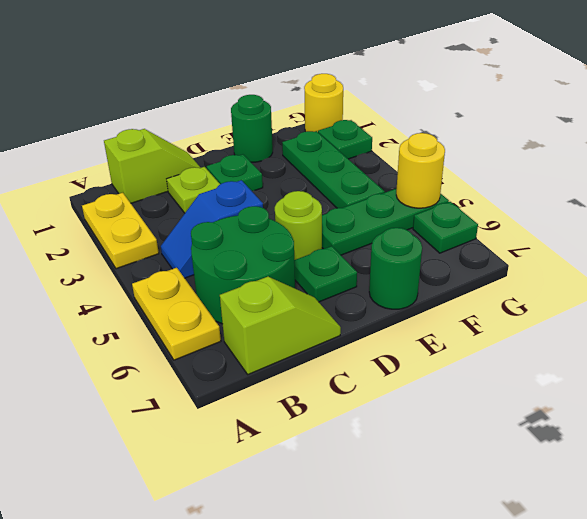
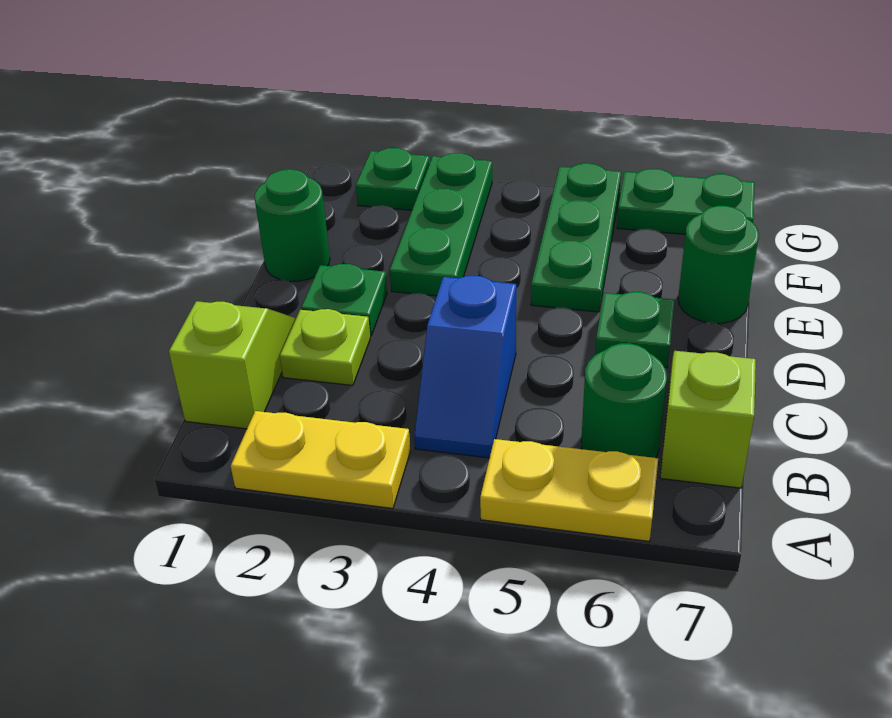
green round brick B5:C6 level 1 -> green round brick B6 level 1
lime round brick D5 level 1 -> none
green plate F2:F4 level 1 -> green plate E3:G3 level 1
yellow round brick G1 level 1 -> none
yellow round brick G5 level 2 -> none
green plate G6 level 1 -> green plate G6:G7 level 1

